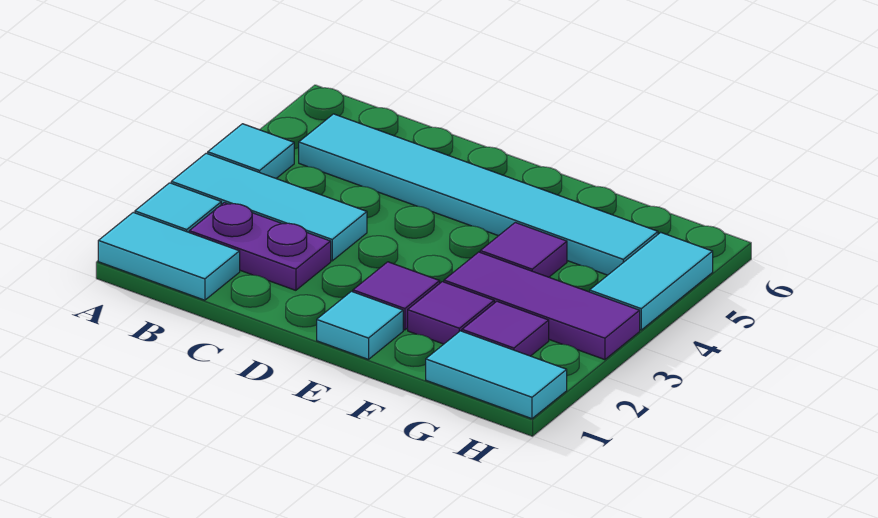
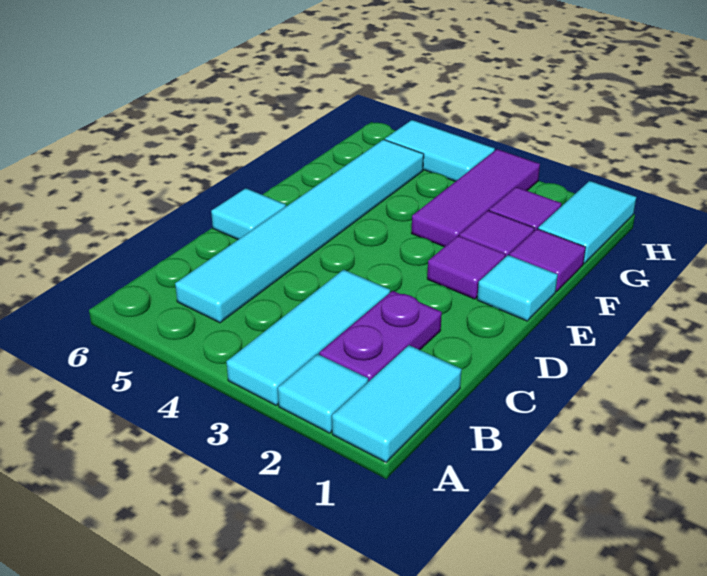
cyan tile A4 level 1 -> cyan tile D6 level 1
purple tile F4 level 1 -> purple tile F1 level 1

